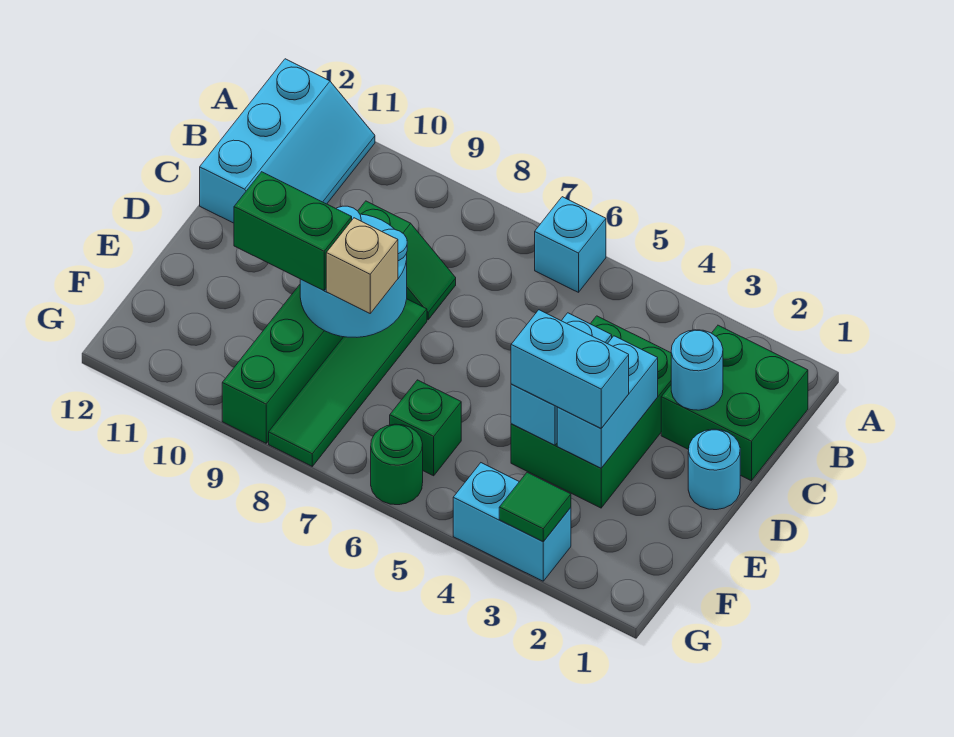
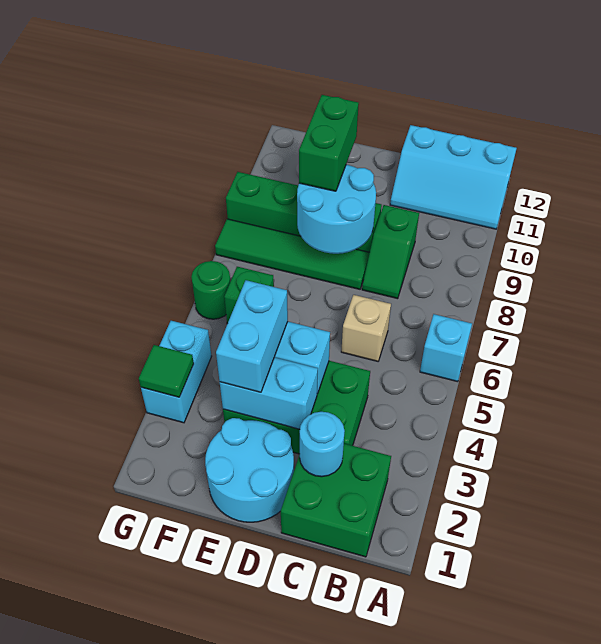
cyan round brick D1 level 1 -> cyan round brick D1:E2 level 1
tan brick E8 level 3 -> tan brick C6 level 1

